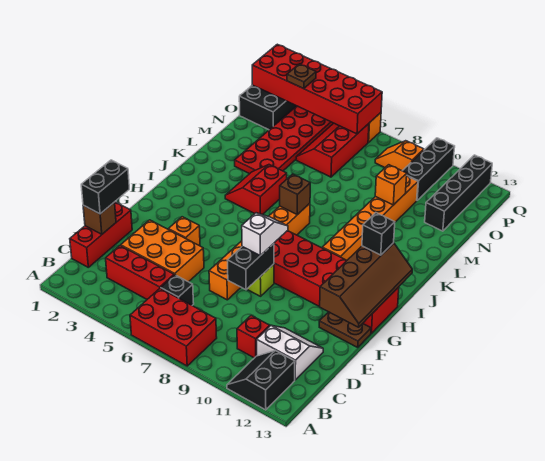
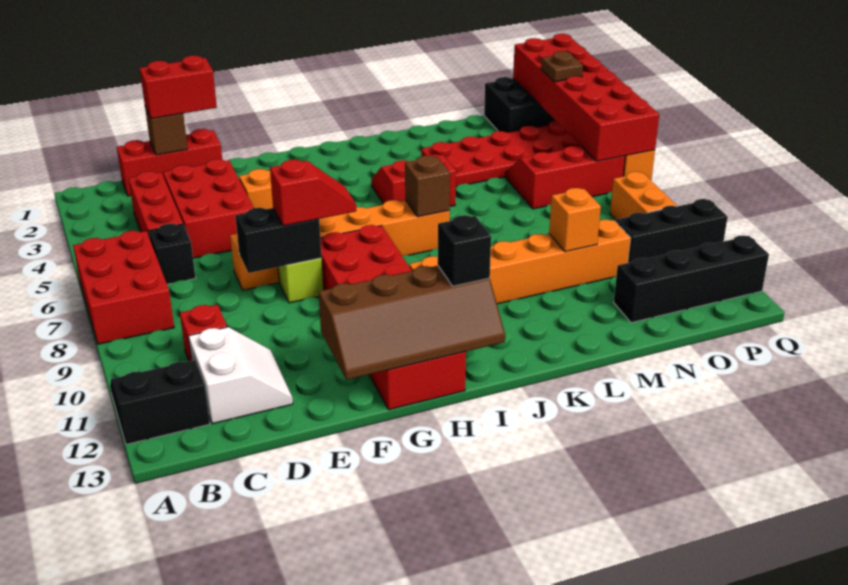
black brick D1:E1 level 3 -> red brick D1:E1 level 3
orange brick D3:E5 level 1 -> red brick D3:E5 level 1
white slope F8:G8 level 3 top F -> red slope F8:G8 level 3 top F
brown plate F12:F13 level 1 -> none
orange slope P8:P9 level 1 top 9 -> orange brick P8:P9 level 1

